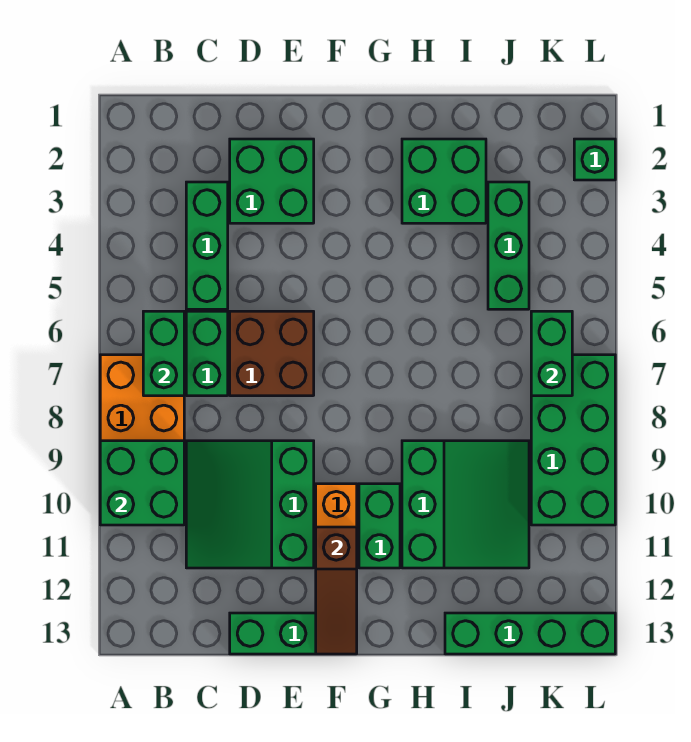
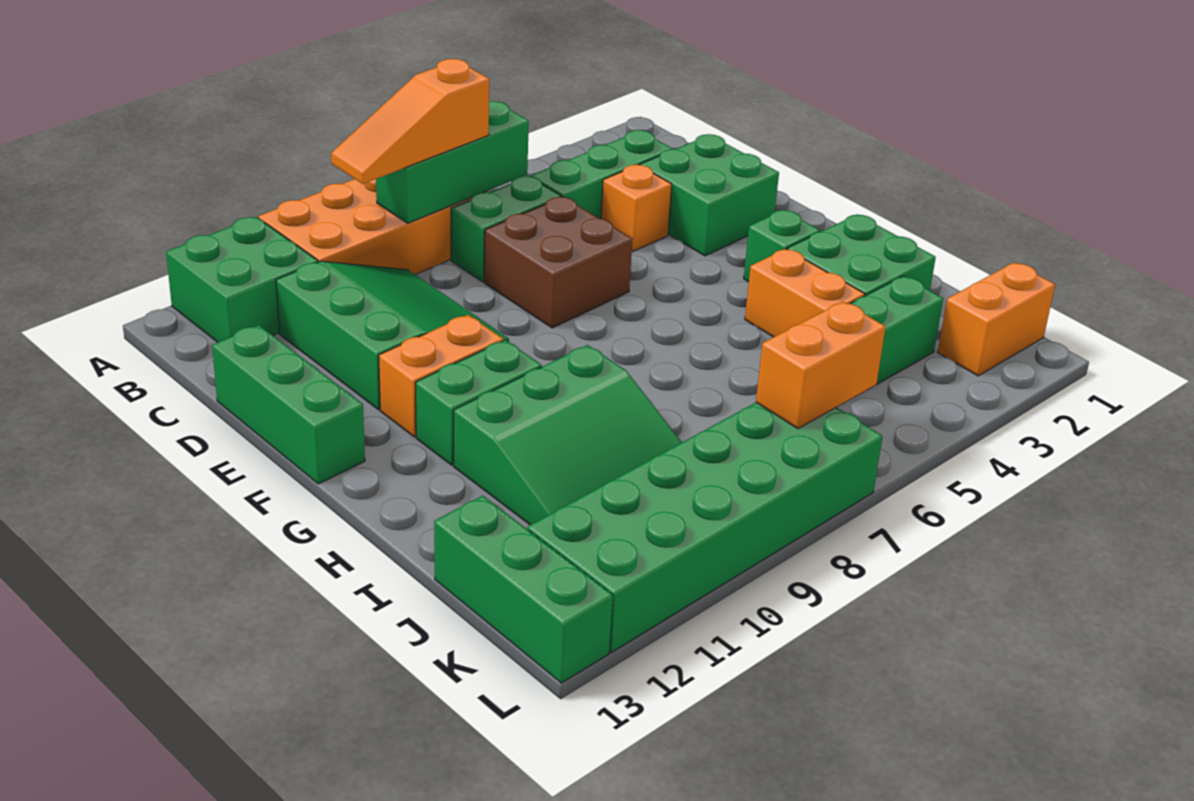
green brick A9:B10 level 2 -> green brick A11:B12 level 1
green brick B6:B7 level 2 -> green brick B6:B8 level 2
none -> orange slope B7:B9 level 3 top 7
green slope C9:E11 level 1 top E -> green slope C9:E11 level 1 top 11
none -> orange brick D4 level 1
brown slope F11:F13 level 2 top 11 -> none
none -> orange brick H4:I4 level 1
green brick I13:L13 level 1 -> green brick J13:L13 level 1
none -> orange brick K1:K2 level 1
green brick K6:K7 level 2 -> orange brick K6:K7 level 2
green brick K7:L10 level 1 -> green brick K7:L12 level 1
green brick L2 level 1 -> green brick G3 level 1

